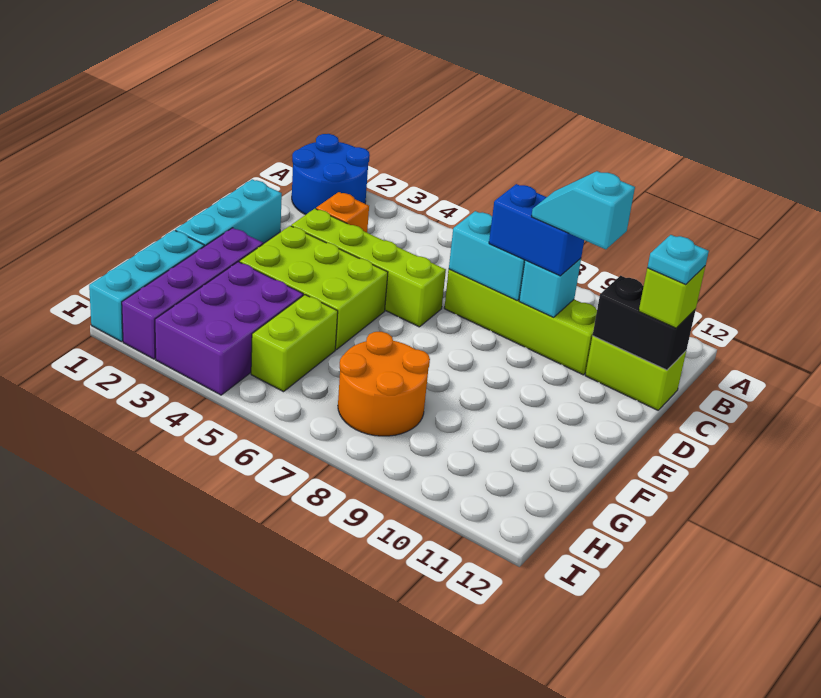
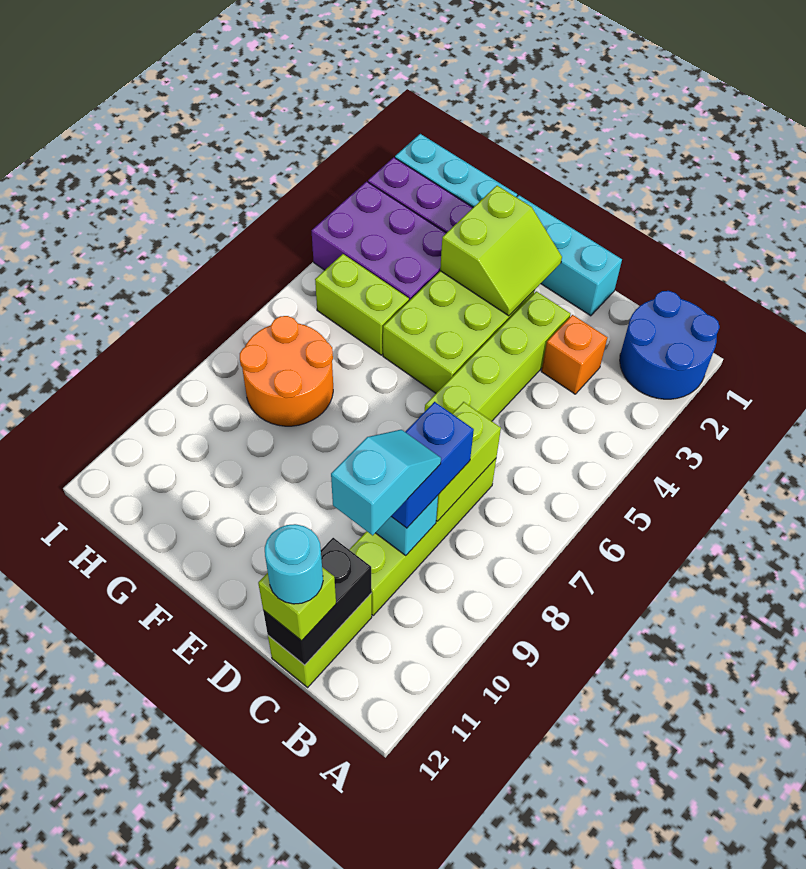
cyan brick C7:C8 level 2 -> lime brick C7:C8 level 2
cyan plate C12 level 4 -> cyan round brick C12 level 4
none -> lime slope E2:F3 level 2 top F

